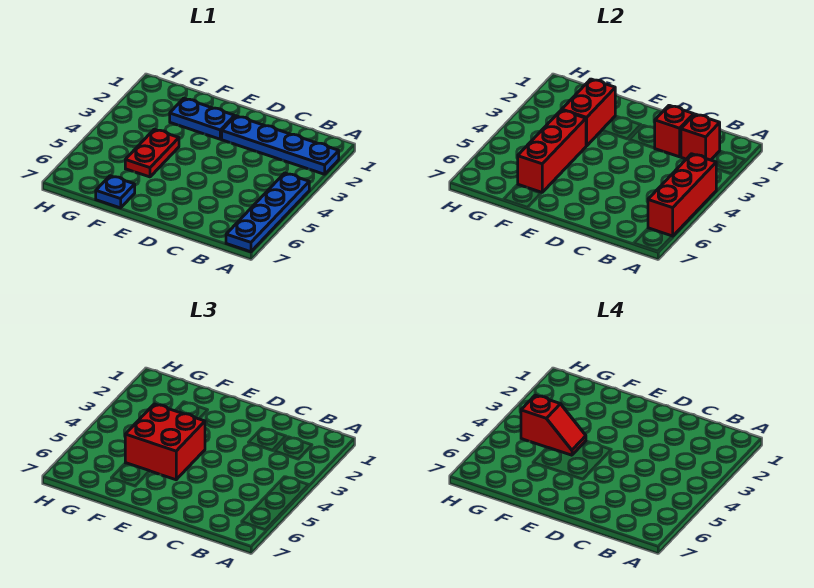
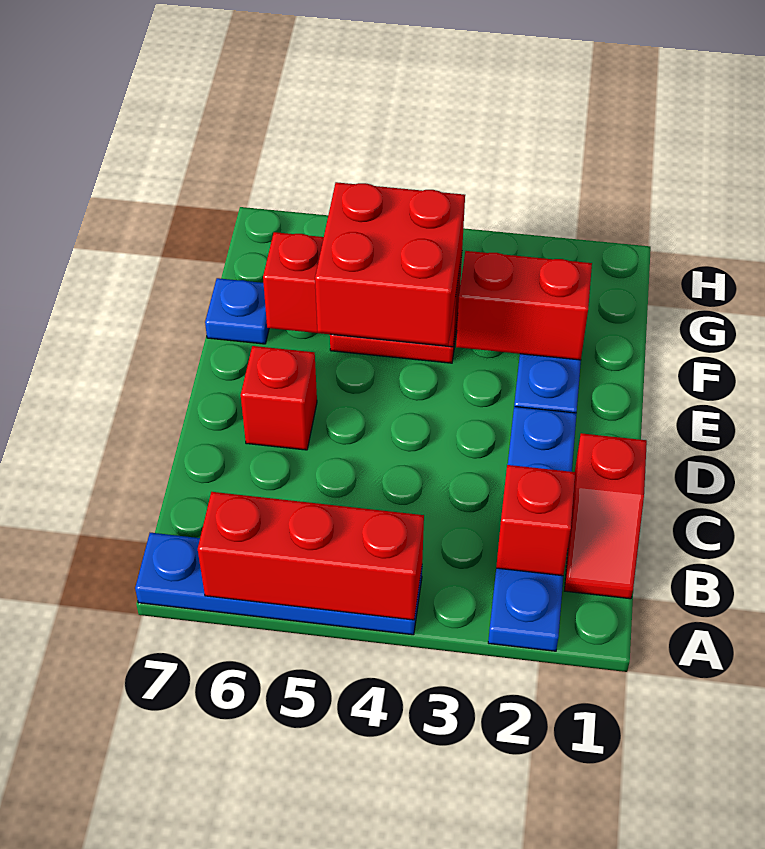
red brick C2 level 2 -> red brick D6 level 1
red slope F4:G4 level 4 top G -> red slope B1:C1 level 1 top C

